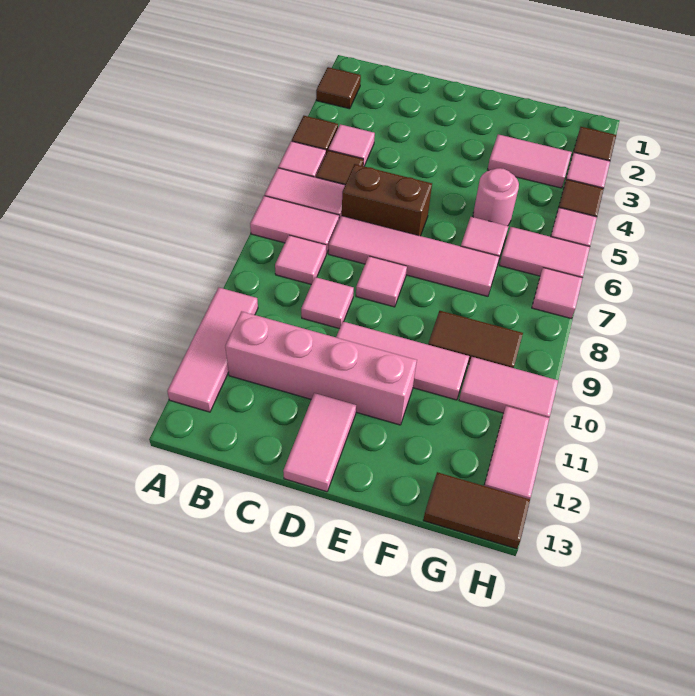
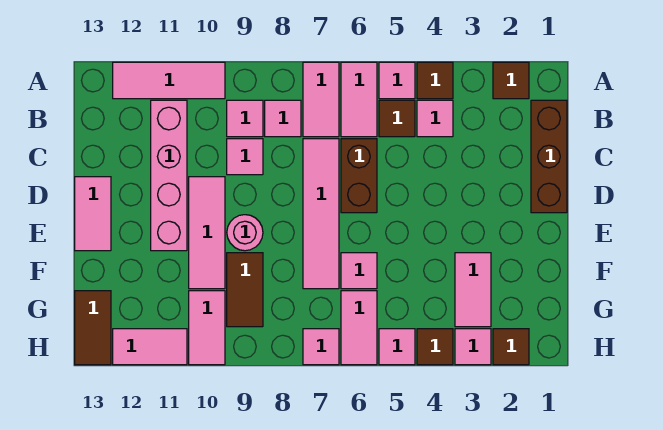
none -> brown brick B1:D1 level 1
pink tile D8 level 1 -> pink tile B9 level 1
pink tile D12:D13 level 1 -> pink tile D13:E13 level 1
pink round brick F5 level 1 -> pink round brick E9 level 1

